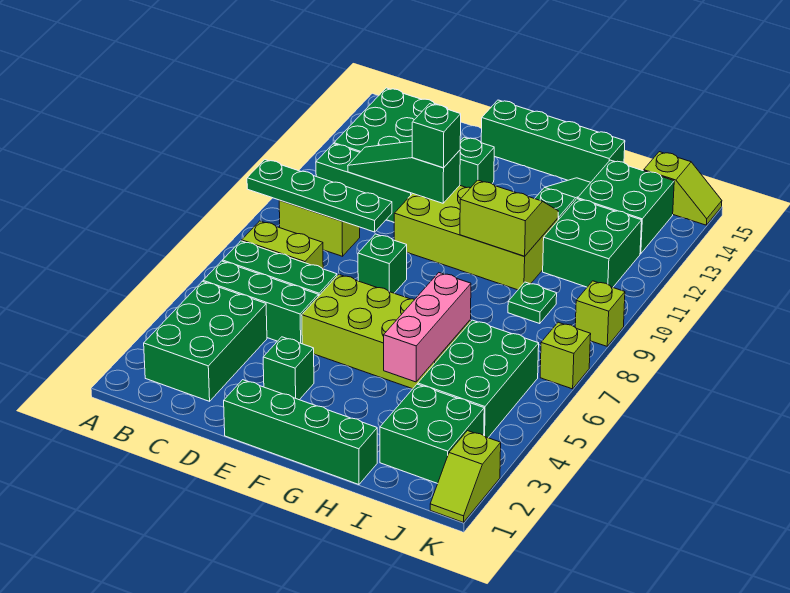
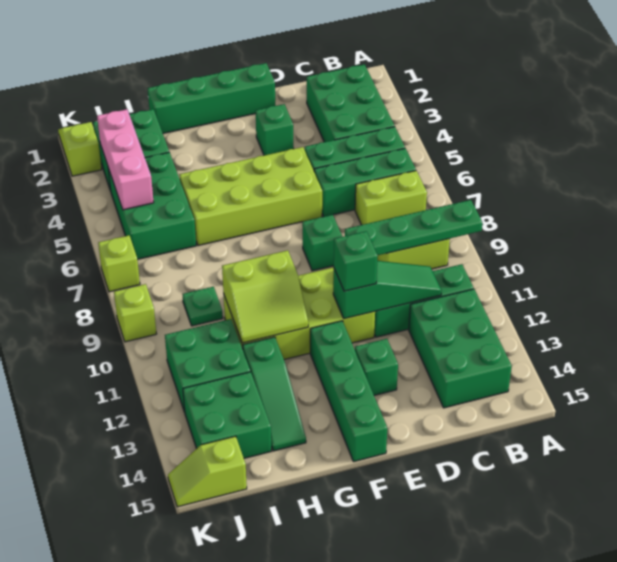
green brick E15:H15 level 1 -> green brick F12:F15 level 1
pink brick H4:H6 level 2 -> pink brick J3:J5 level 2

